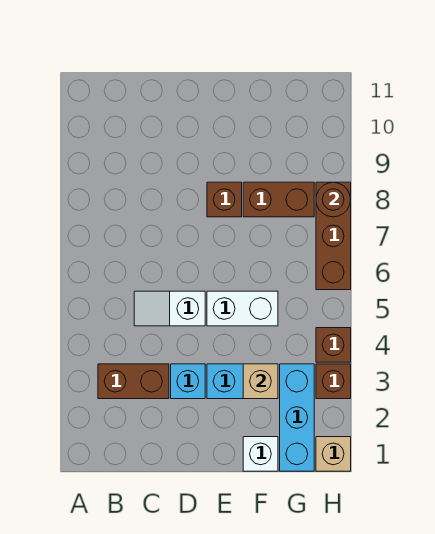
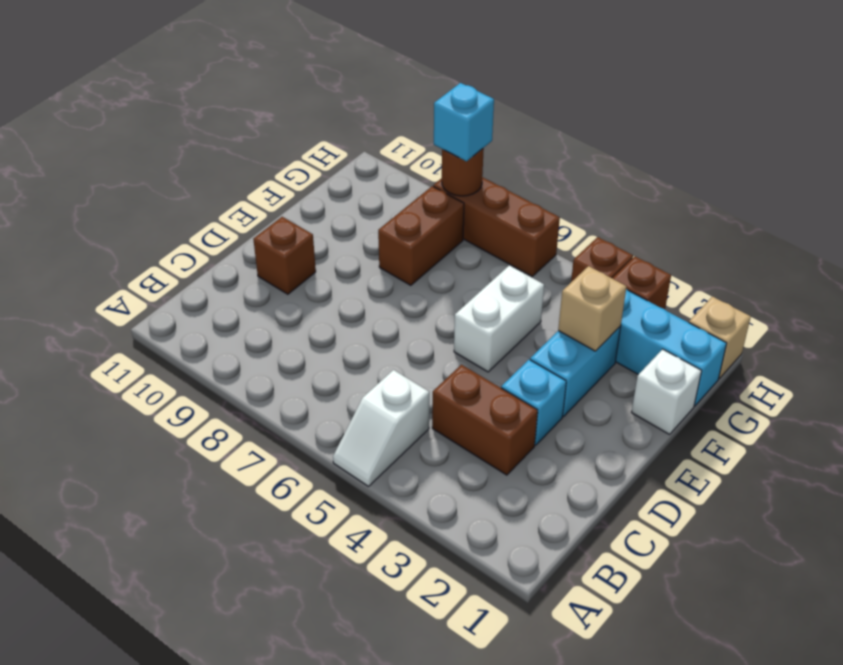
brown brick B3:C3 level 1 -> brown brick C3:C4 level 1
white slope C5:D5 level 1 top D -> white slope A5:B5 level 1 top B
brown brick E8 level 1 -> brown brick D10 level 1
none -> cyan brick H8 level 3

